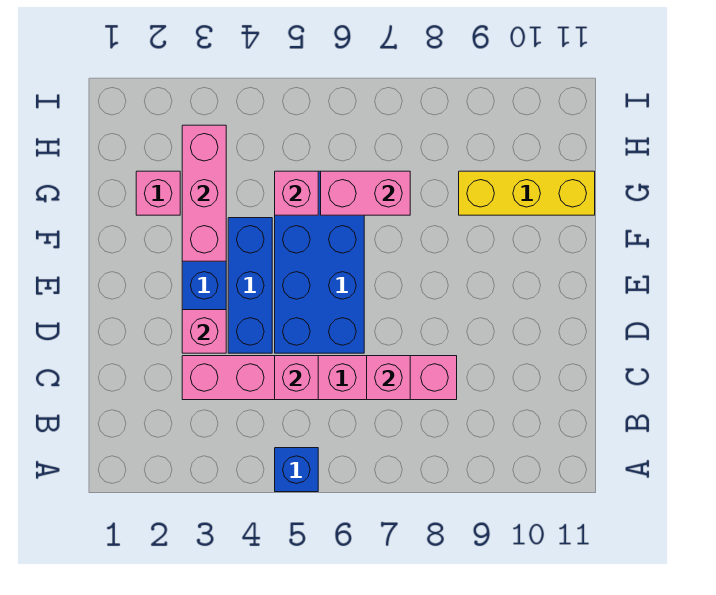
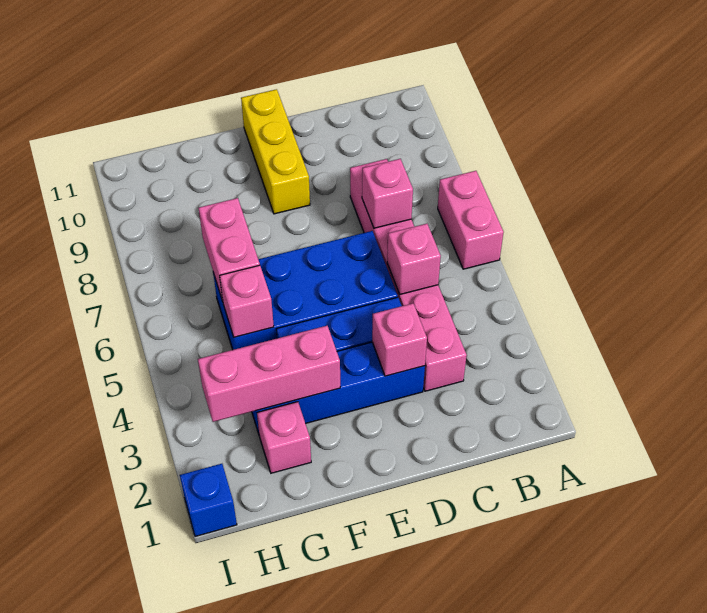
blue brick A5 level 1 -> blue brick I1 level 1
none -> pink brick A6:A7 level 1
yellow brick G9:G11 level 1 -> yellow brick E9:E11 level 1

